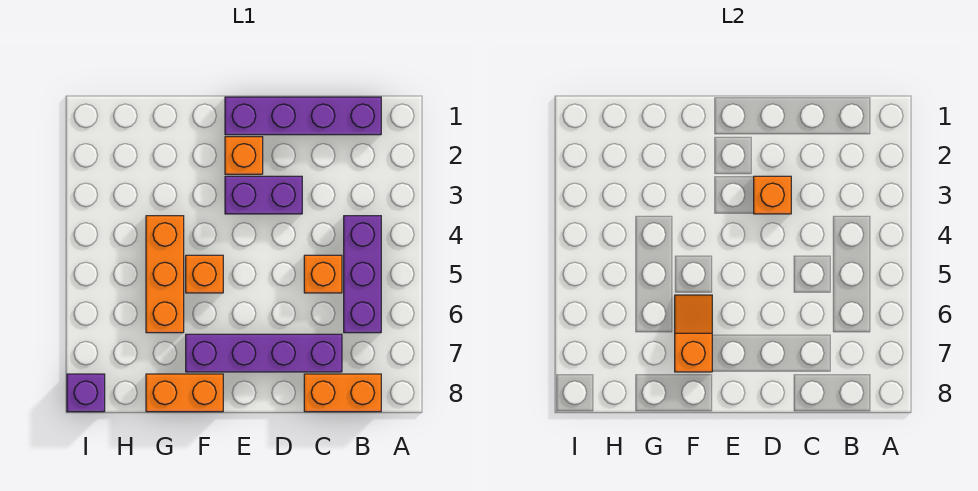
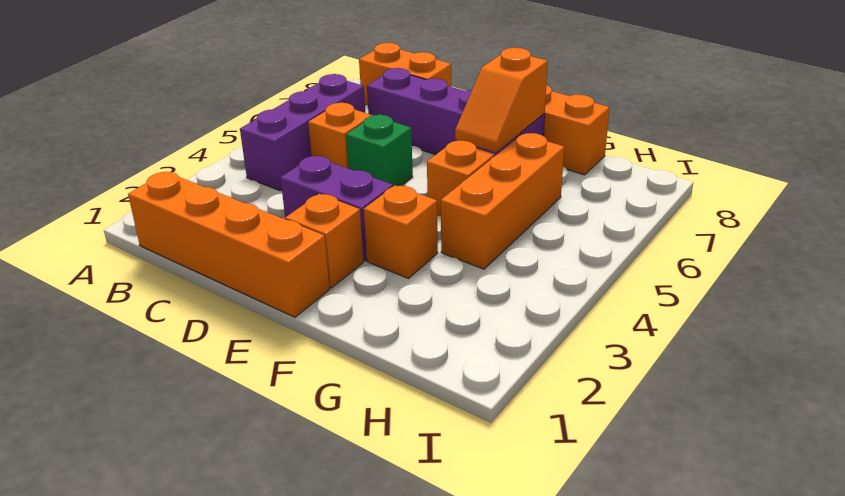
purple brick B1:E1 level 1 -> orange brick B1:E1 level 1
orange brick D3 level 2 -> orange brick F3 level 1
none -> green brick D5 level 1
purple brick I8 level 1 -> none

